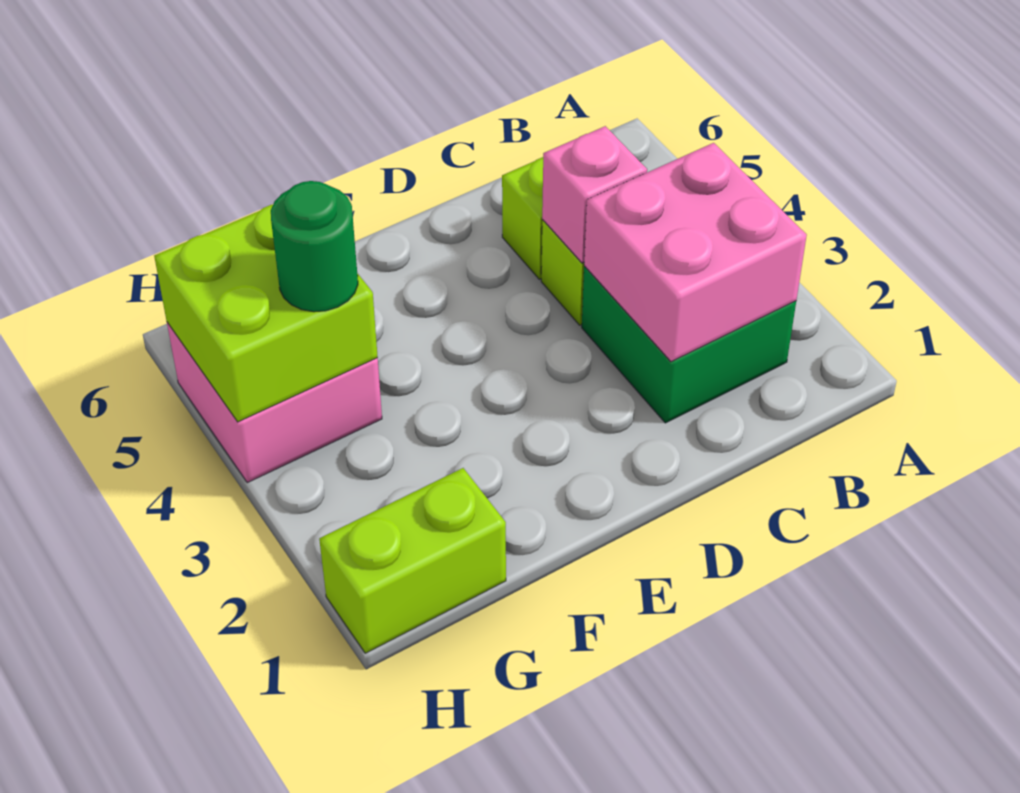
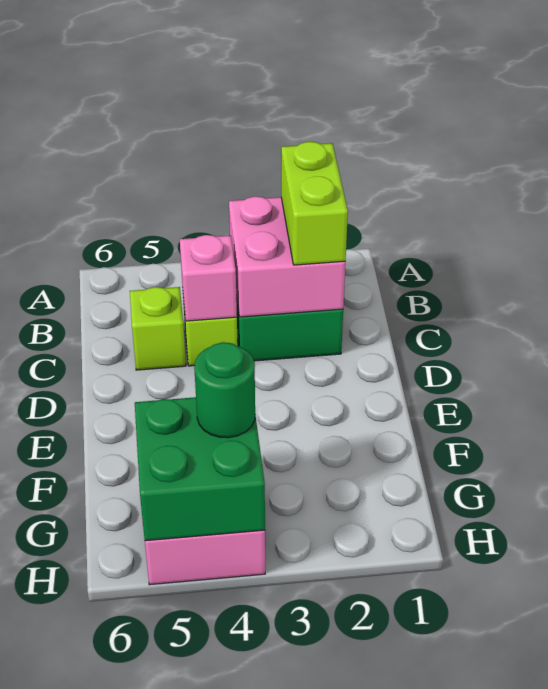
lime brick G1:H1 level 1 -> lime brick B2:C2 level 3
lime brick G4:H5 level 2 -> green brick G4:H5 level 2

